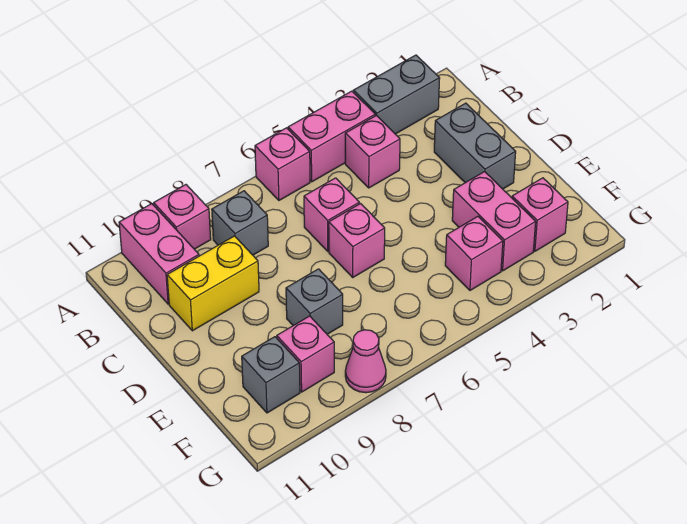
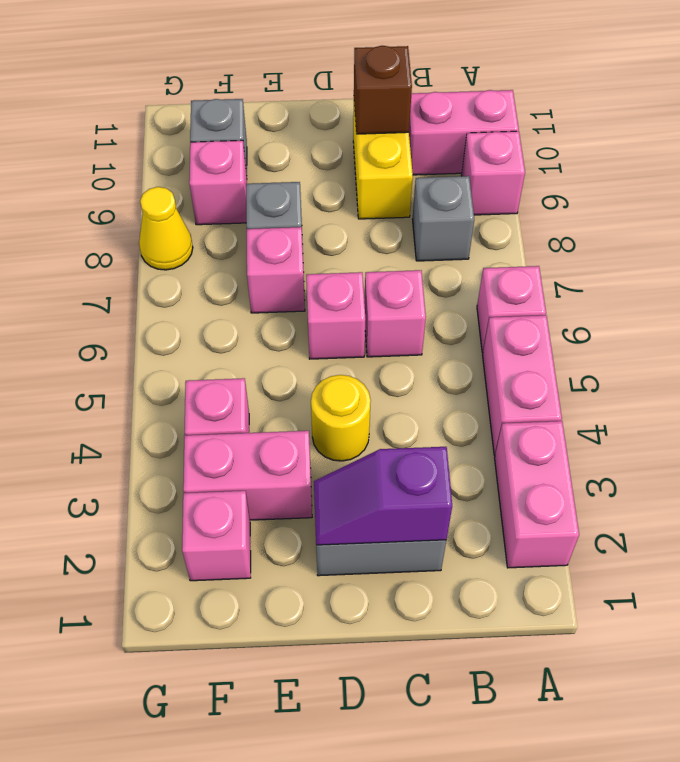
grey brick A2:A3 level 1 -> pink brick A2:A3 level 1
pink brick B4 level 1 -> pink brick E7 level 1
none -> purple slope C2:D2 level 2 top C
none -> brown brick C10 level 2
none -> yellow round brick D4 level 1
pink cone G8 level 1 -> yellow cone G8 level 1

